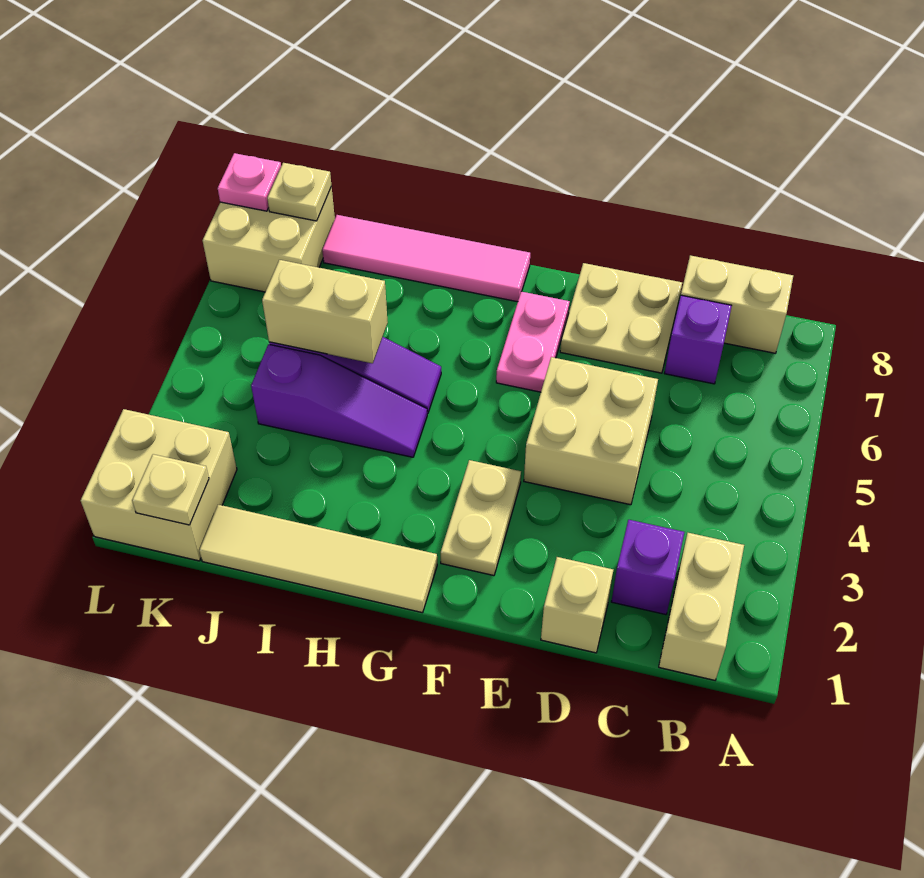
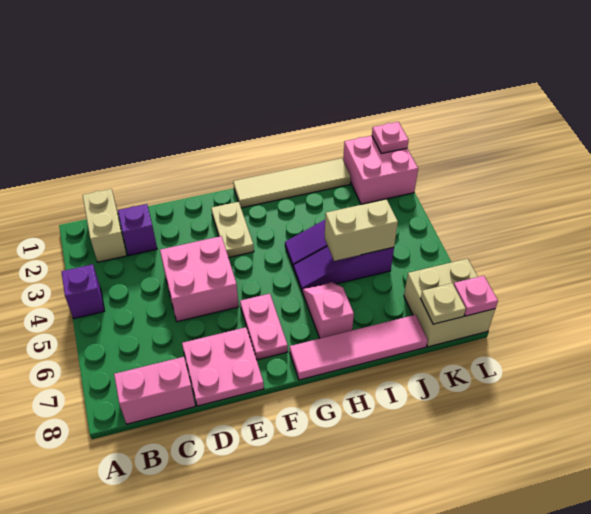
tan brick B8:C8 level 1 -> pink brick B8:C8 level 1
purple brick C7 level 1 -> purple brick A4 level 1
tan brick D1 level 1 -> none
tan brick D4:E5 level 1 -> pink brick D4:E5 level 1
tan plate D7:E8 level 1 -> pink plate D7:E8 level 1
none -> pink slope H6:H7 level 1 top 7
tan brick K1:L2 level 1 -> pink brick K1:L2 level 1
tan plate K1 level 2 -> none
none -> pink plate L1 level 2

